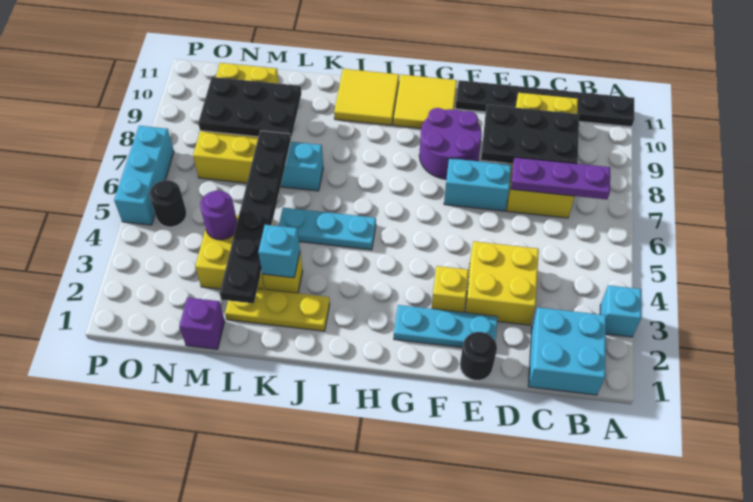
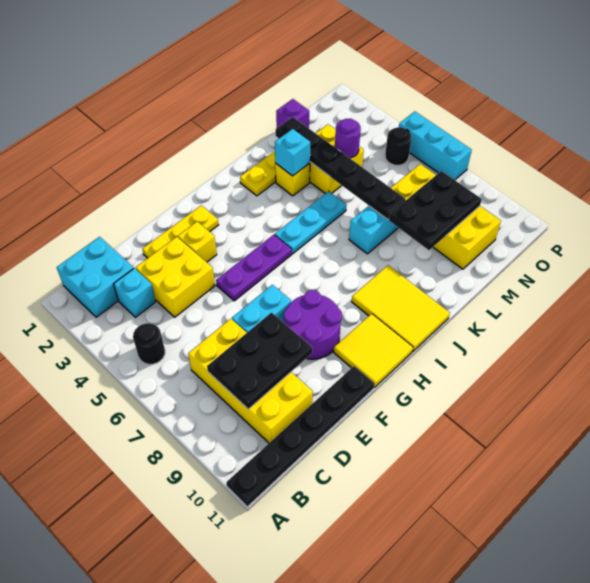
cyan brick A3 level 1 -> cyan brick C3 level 1
purple plate B7:D7 level 2 -> purple plate F5:H5 level 1
black round brick E1 level 1 -> black round brick B5 level 1
cyan plate E2:G2 level 1 -> yellow plate E2:G2 level 1
yellow tile I10:J11 level 1 -> yellow tile I9:J11 level 1

